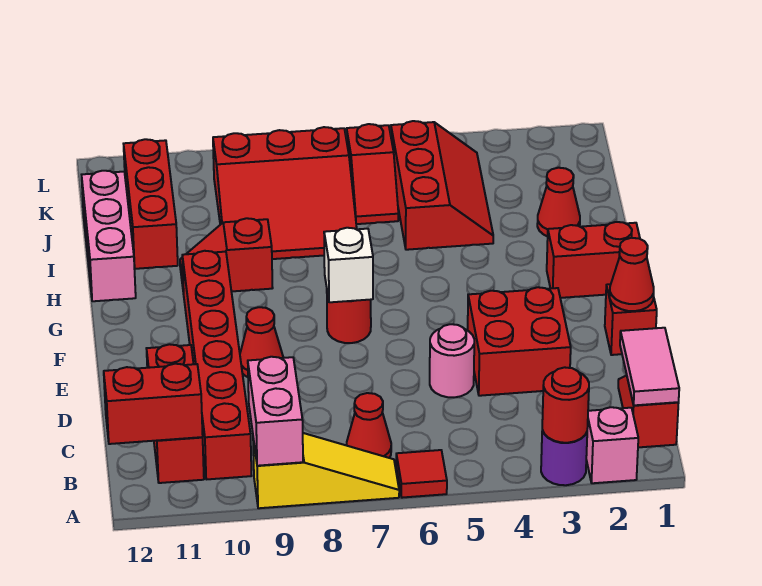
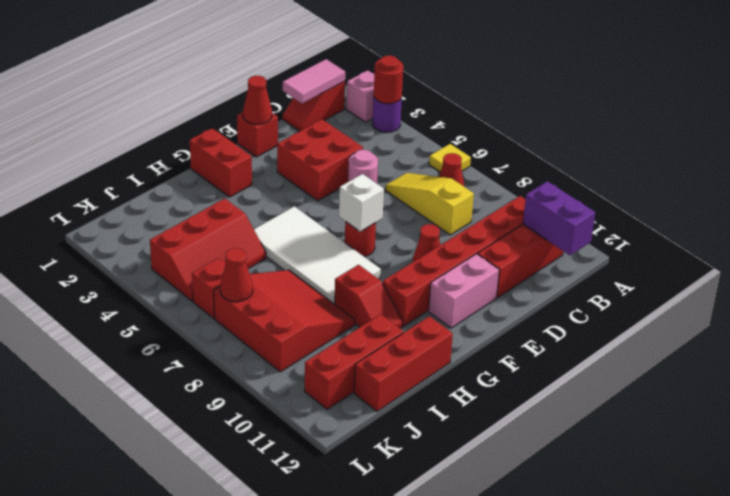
red tile A6 level 1 -> yellow tile A6 level 1
yellow slope A7:A9 level 1 top 9 -> yellow slope C6:C8 level 1 top 8
pink brick A9:B9 level 2 -> pink brick E11:F11 level 1
red brick B11:B12 level 2 -> purple brick B11:B12 level 2
none -> white tile G5:H8 level 1
pink brick H12:J12 level 1 -> red brick H12:J12 level 1
red cone I2 level 1 -> red cone K7 level 2
red slope I4:K5 level 1 top 5 -> red slope I4:K5 level 1 top 4

